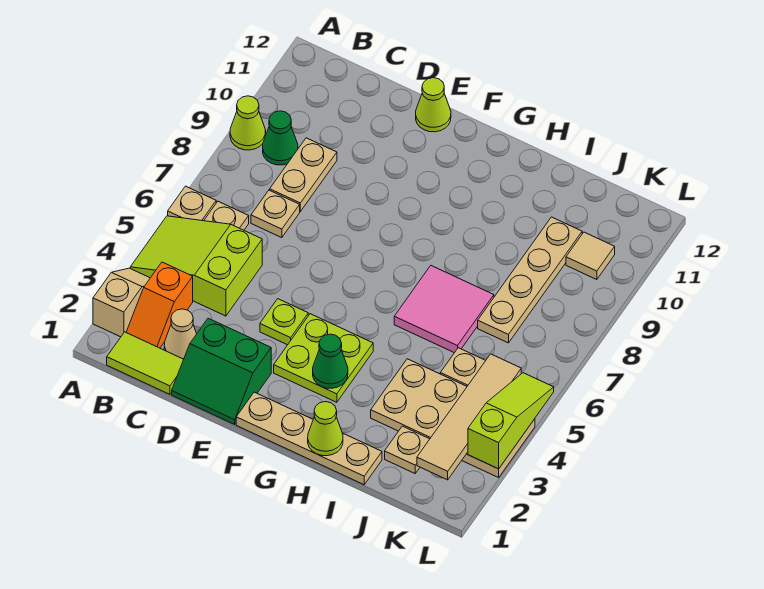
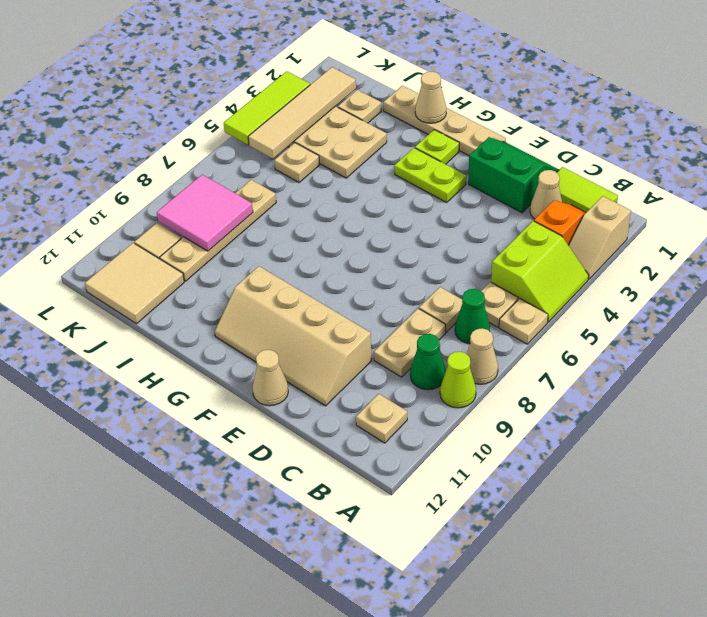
lime slope A4:C5 level 1 top C -> lime slope A4:B5 level 1 top B
none -> tan cone A8 level 1
none -> tan plate B11 level 1
none -> tan slope D10:G11 level 1 top 10
lime plate E4 level 1 -> lime plate G2 level 1
lime cone E12 level 1 -> tan cone E12 level 1
lime plate F3:G4 level 1 -> lime plate F3:G3 level 1
green cone G3 level 2 -> green cone B7 level 1
lime cone H1 level 2 -> tan cone H1 level 2
pink tile H6:I7 level 1 -> pink tile J8:K9 level 2
none -> tan tile J11:K12 level 1
lime slope L3:L5 level 2 top 3 -> lime tile L3:L5 level 2

